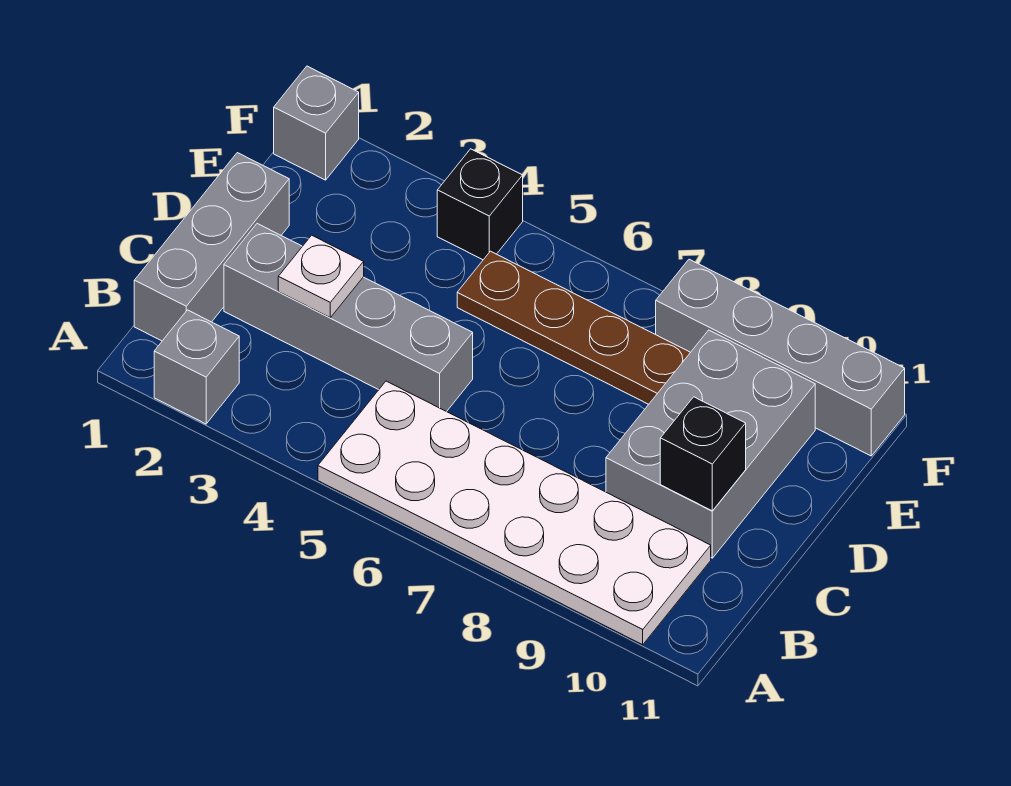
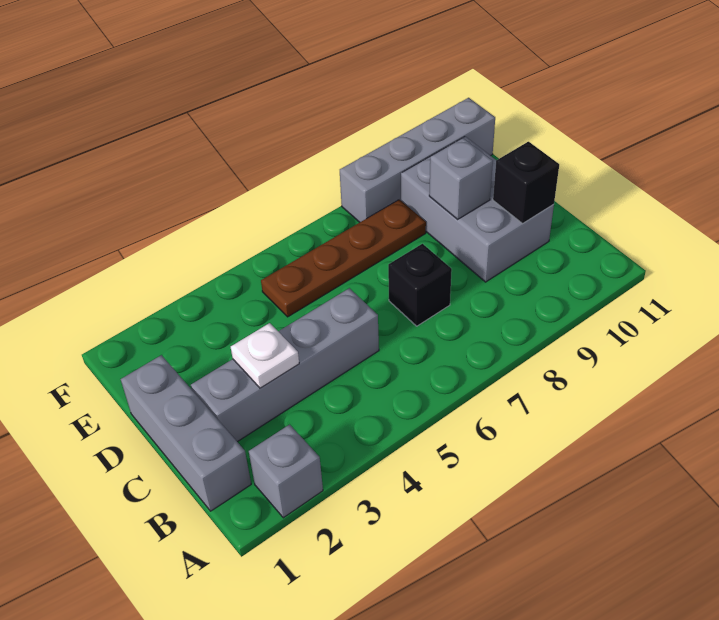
white plate A5:B10 level 1 -> none
grey brick F1 level 1 -> grey brick D9 level 2
black brick F4 level 1 -> black brick C7 level 1

